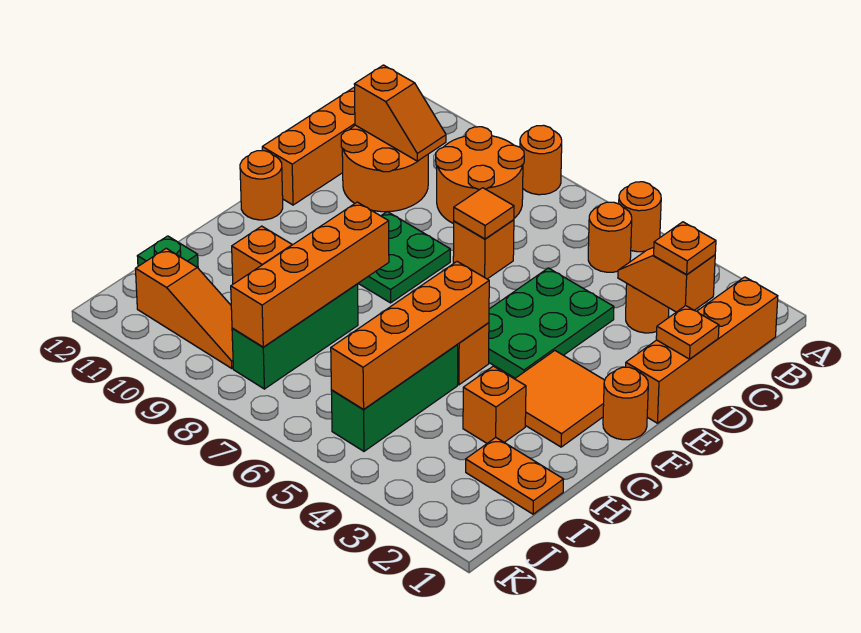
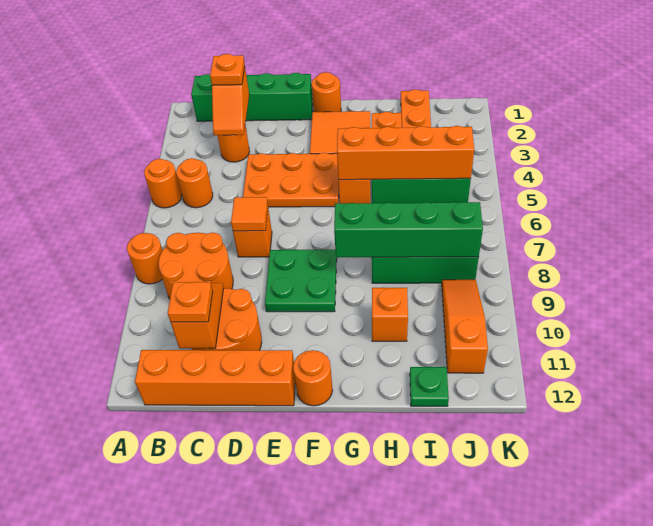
orange brick B1:E1 level 1 -> green brick B1:E1 level 1
orange plate D1 level 2 -> orange plate C11 level 3
green plate D4:F5 level 1 -> orange plate D4:F5 level 1
orange brick G8:J8 level 2 -> green brick G8:J8 level 2

